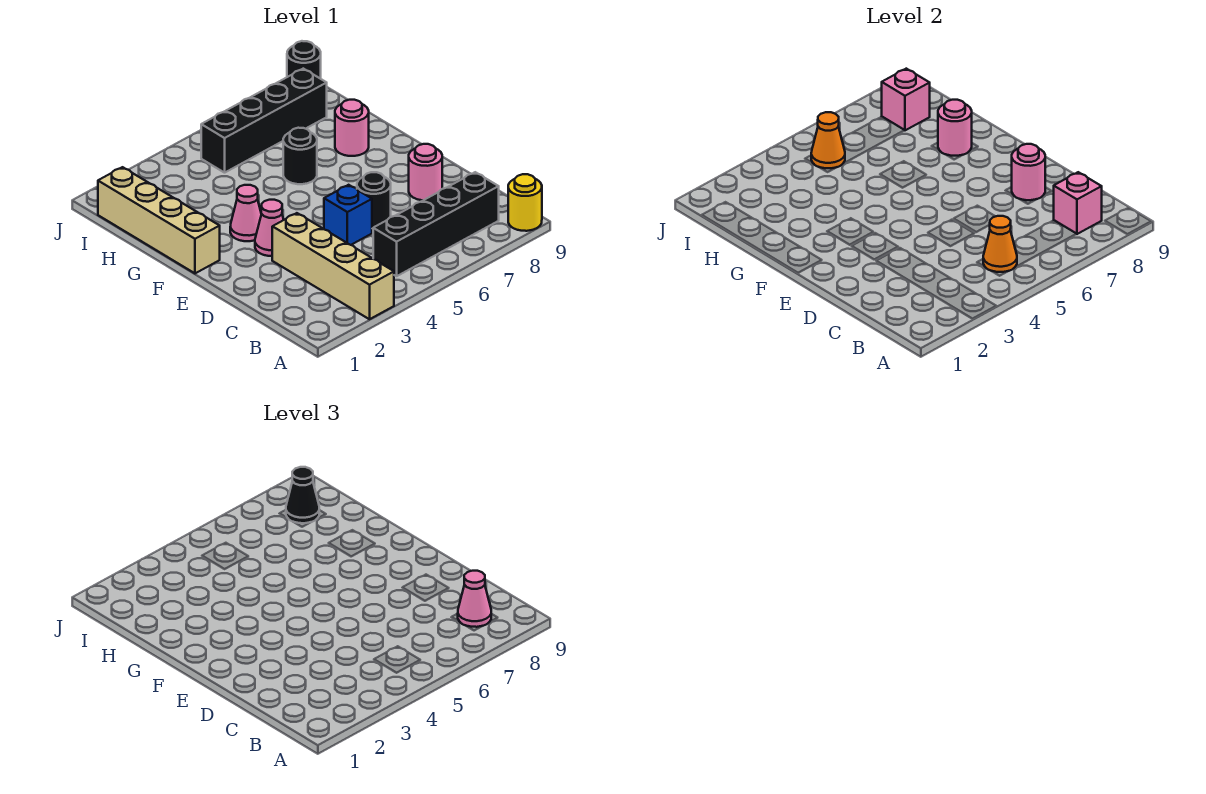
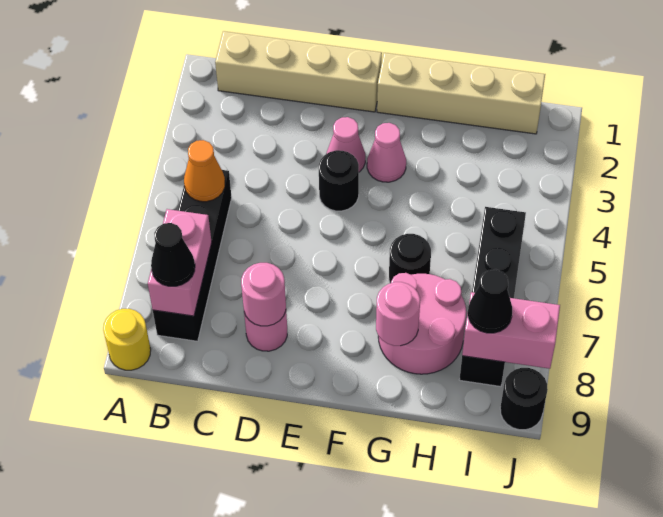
tan brick A3:D3 level 1 -> tan brick B1:E1 level 1
pink brick B8 level 2 -> pink brick B7:B8 level 2
pink cone B8 level 3 -> black cone B8 level 3
blue brick D5 level 1 -> none
black round brick D6 level 1 -> black round brick E4 level 1
pink round brick G8 level 1 -> pink round brick G7:H8 level 1
orange cone I5 level 2 -> none
pink brick I8 level 2 -> pink brick I8:J8 level 2

